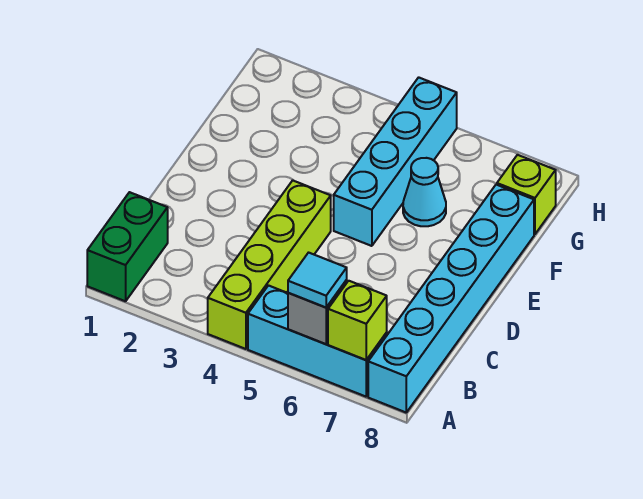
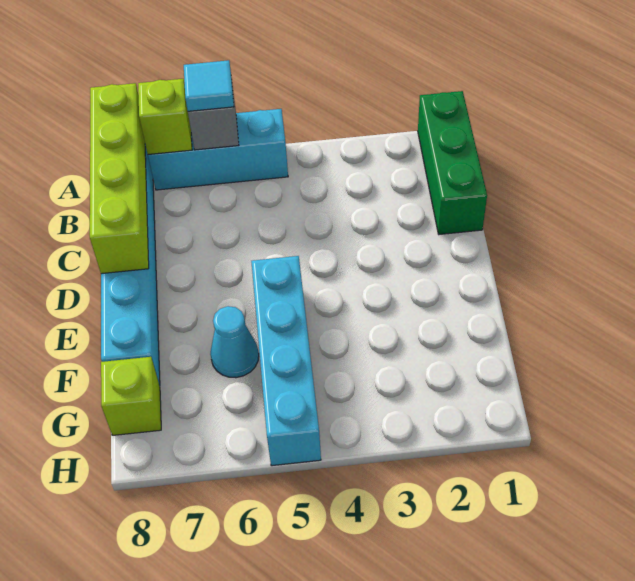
green brick A1:B1 level 1 -> green brick A1:C1 level 1
lime brick A4:D4 level 1 -> lime brick A8:D8 level 2

